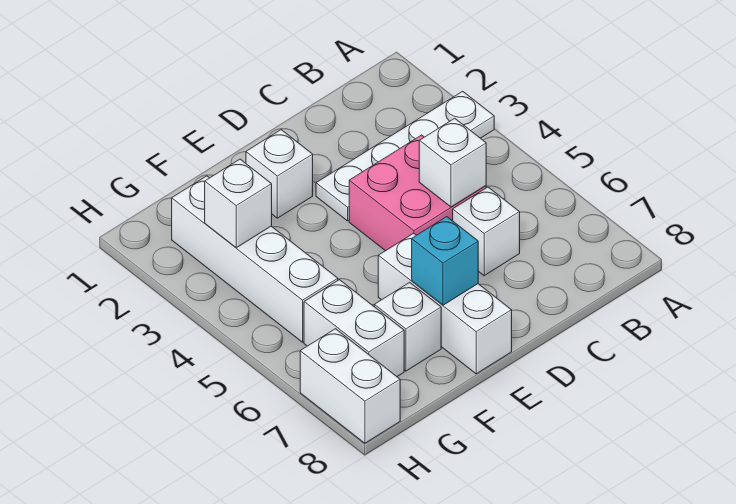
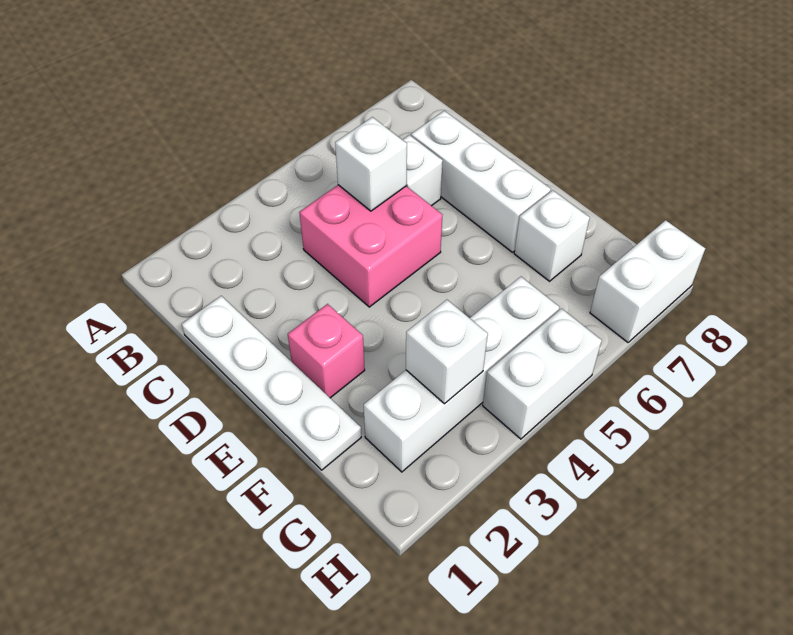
white plate A3:D3 level 1 -> white plate C1:F1 level 1
white brick E2 level 1 -> pink brick E2 level 1
white brick E6:E8 level 1 -> white brick C7:E7 level 1
cyan brick E7 level 2 -> none
white brick G6:G7 level 1 -> white brick H4:H5 level 1

